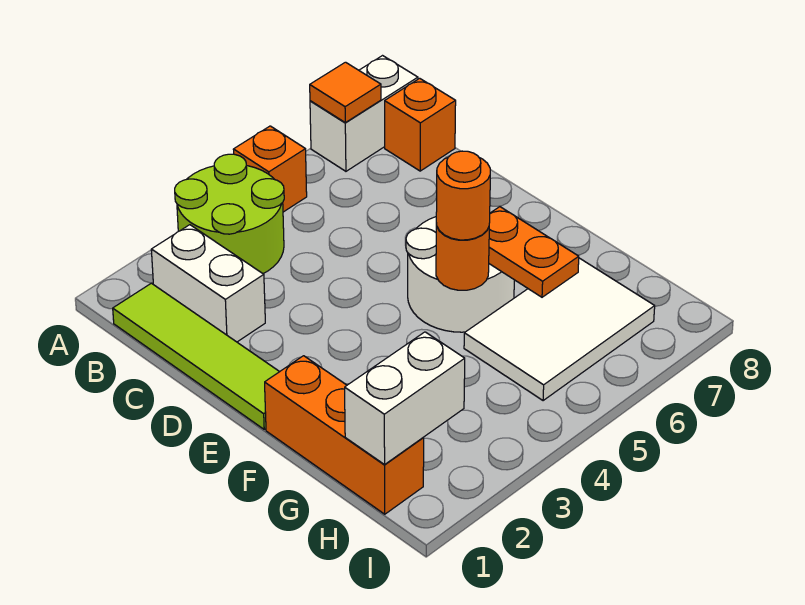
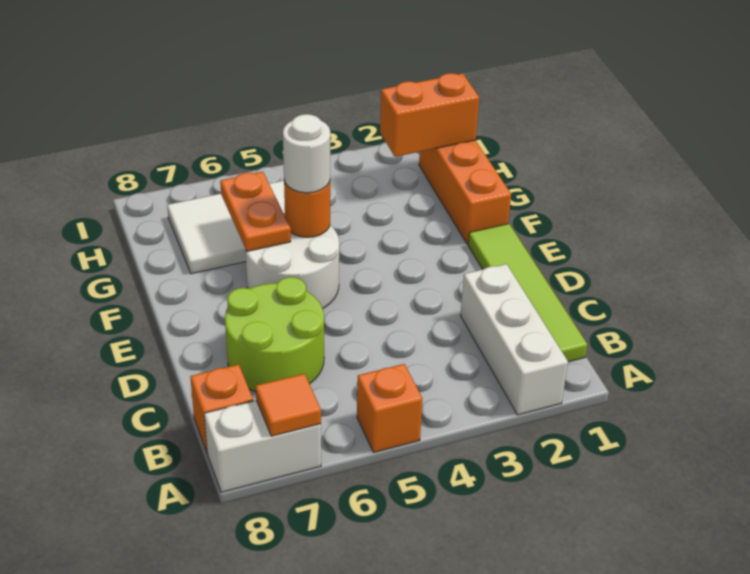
lime round brick A3:B4 level 1 -> lime round brick C6:D7 level 1
white brick B2:C2 level 1 -> white brick A2:C2 level 1
orange round brick F5 level 3 -> white round brick F5 level 3
white brick H1:H2 level 2 -> orange brick H1:H2 level 2

